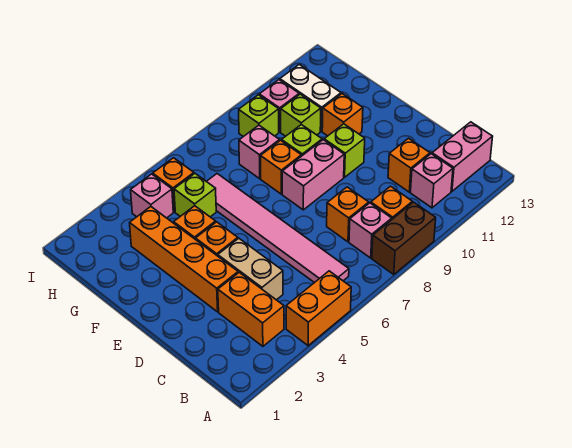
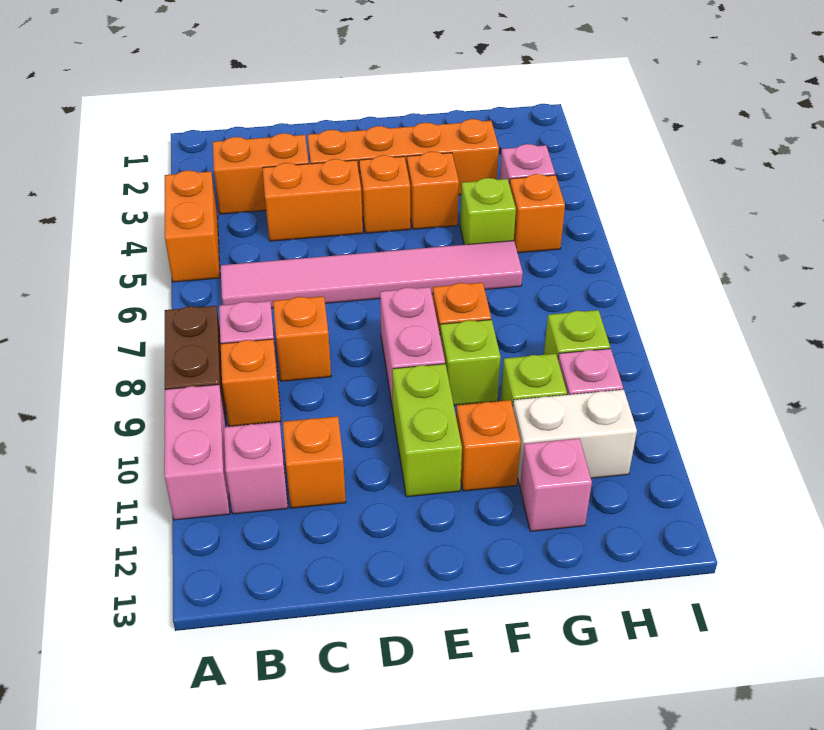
pink brick B12:B13 level 1 -> pink brick A10:A11 level 1
tan brick C4:D4 level 1 -> orange brick C4:D4 level 1
lime brick E10 level 1 -> lime brick E10:E11 level 1
pink brick G8 level 1 -> pink brick G12 level 1

